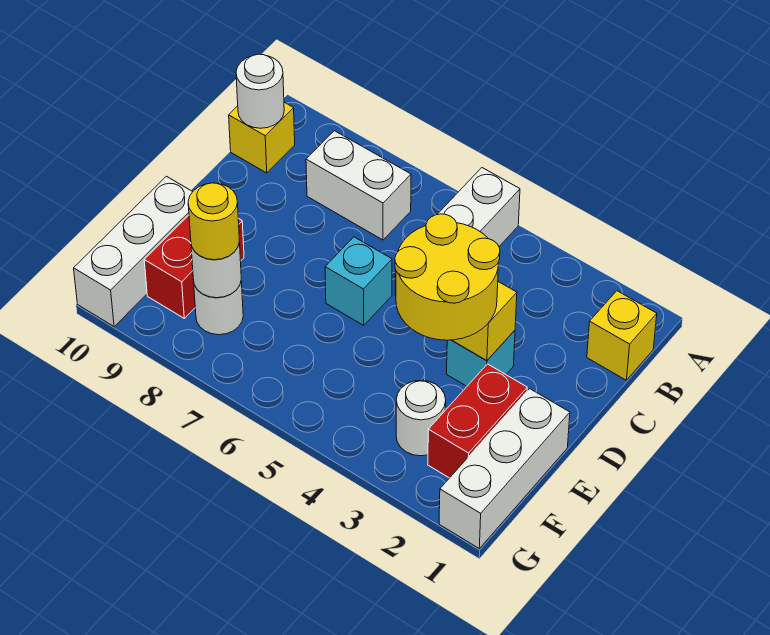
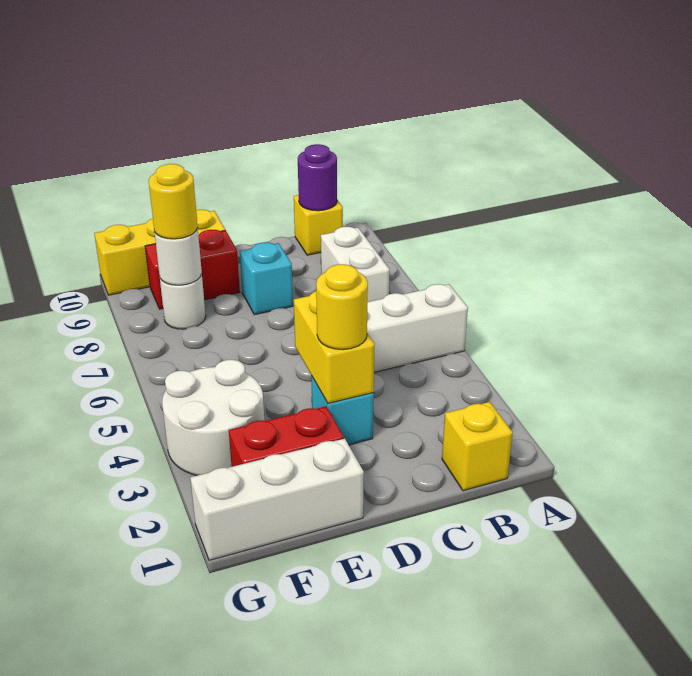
white round brick B10 level 2 -> purple round brick B10 level 2
yellow round brick D3:E4 level 3 -> yellow round brick D3 level 3
cyan brick D6 level 1 -> cyan brick D8 level 1
white brick E10:G10 level 1 -> yellow brick E10:G10 level 1
white round brick F3 level 1 -> white round brick F3:G4 level 1

